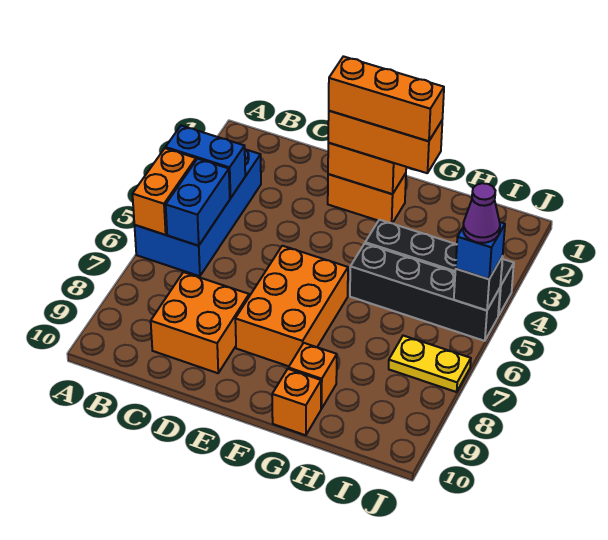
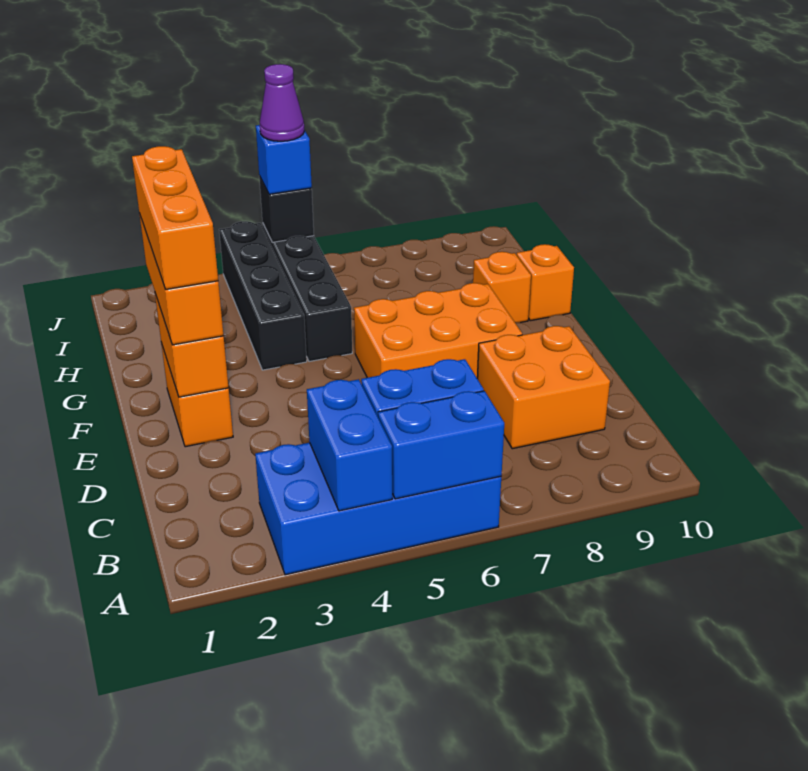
orange brick A5:A6 level 2 -> blue brick A5:A6 level 2
yellow plate I7:J7 level 1 -> none

